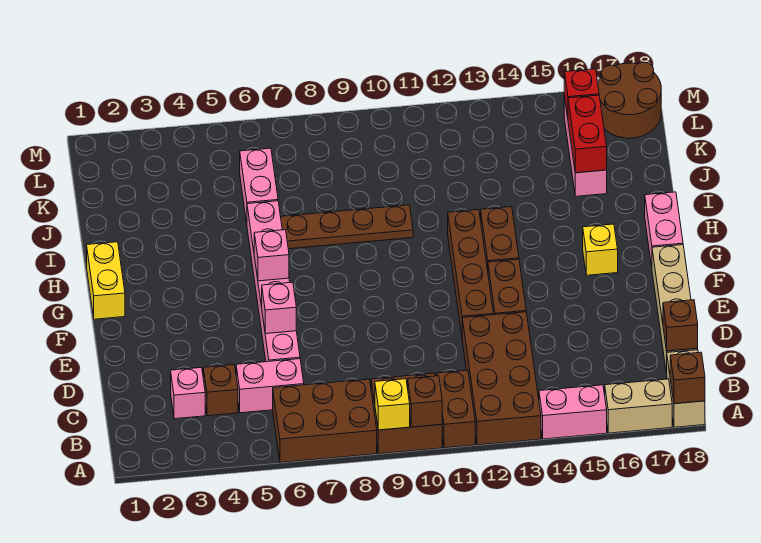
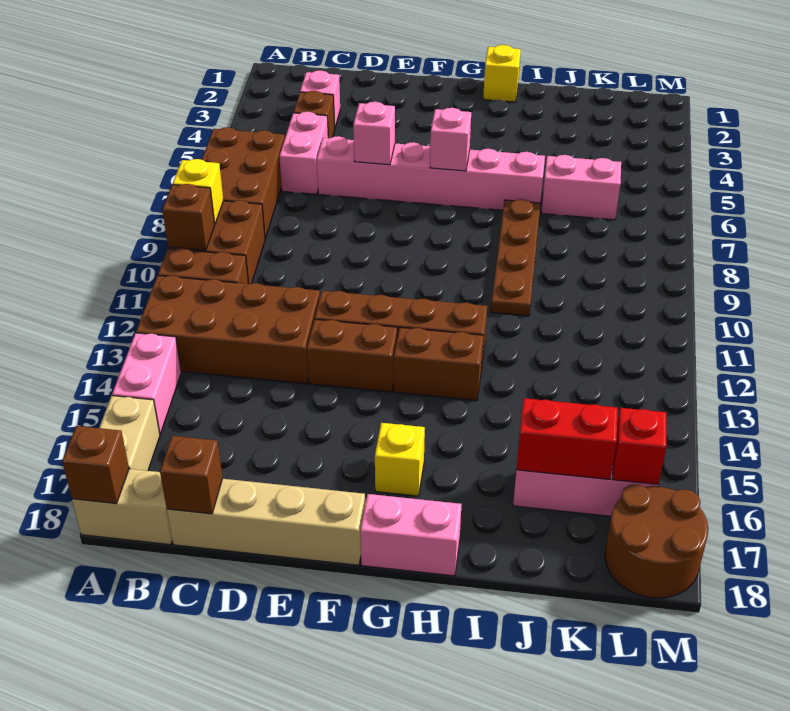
yellow brick G1:H1 level 1 -> yellow brick H1 level 1

